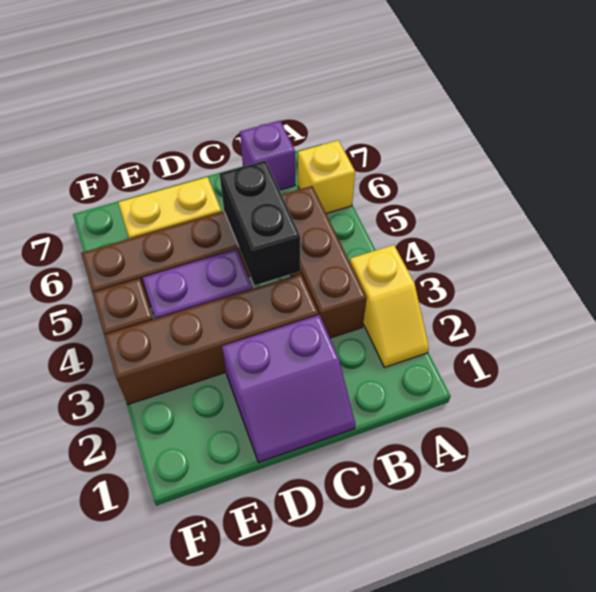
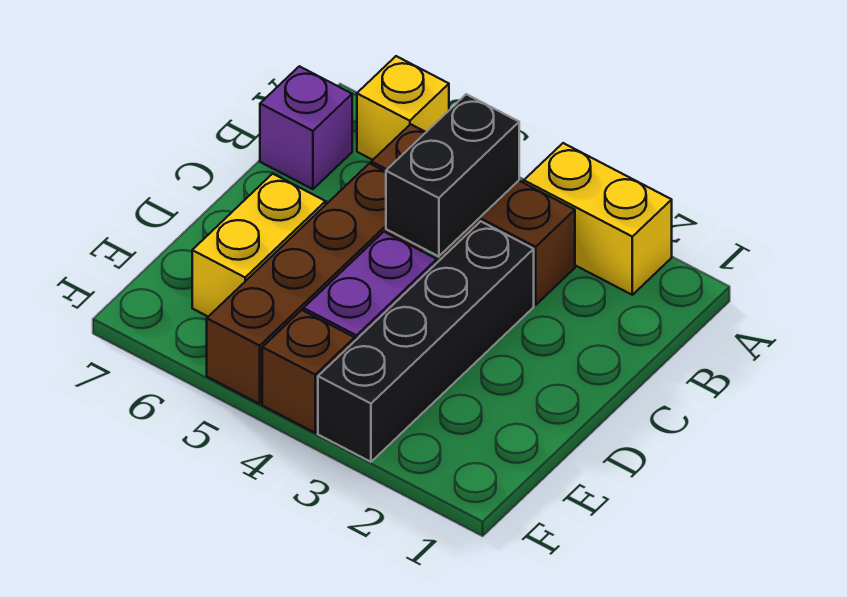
yellow slope A2:A3 level 1 top 3 -> yellow brick A2:A3 level 1
purple slope C1:D2 level 1 top 2 -> none
brown brick C3:F3 level 1 -> black brick C3:F3 level 1
black brick C4:C5 level 2 -> black brick B4:C4 level 2

